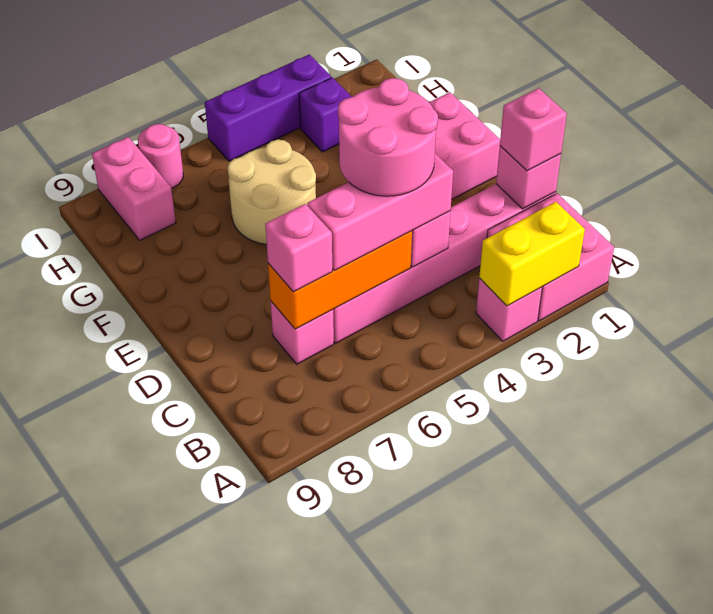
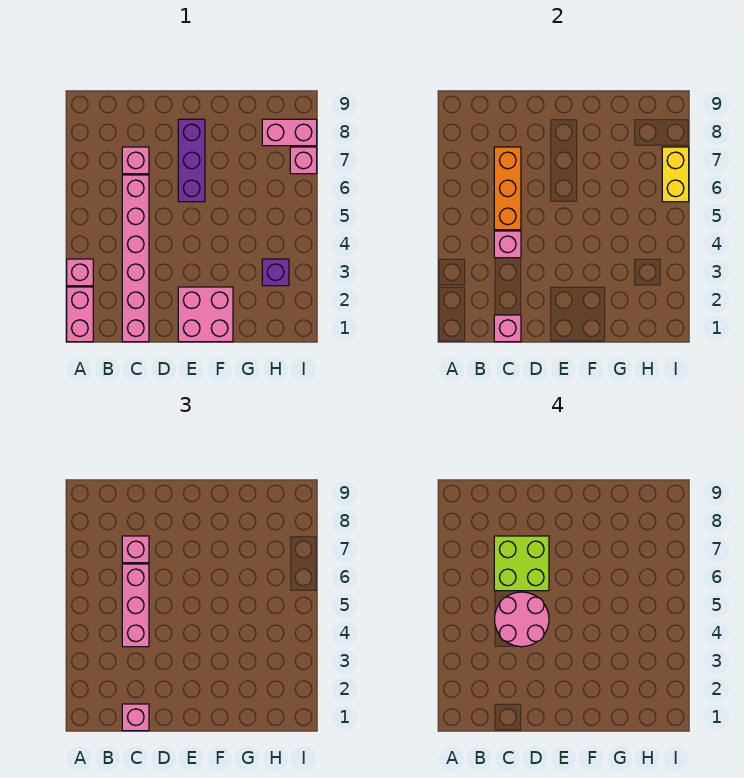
pink brick A1:B2 level 1 -> pink brick A1:A2 level 1
yellow brick A2:A3 level 2 -> yellow brick I6:I7 level 2
none -> lime brick C6:D7 level 4
tan round brick F5:G6 level 1 -> none
purple brick I3:I5 level 1 -> purple brick E6:E8 level 1
pink round brick I7 level 1 -> pink brick I7 level 1

